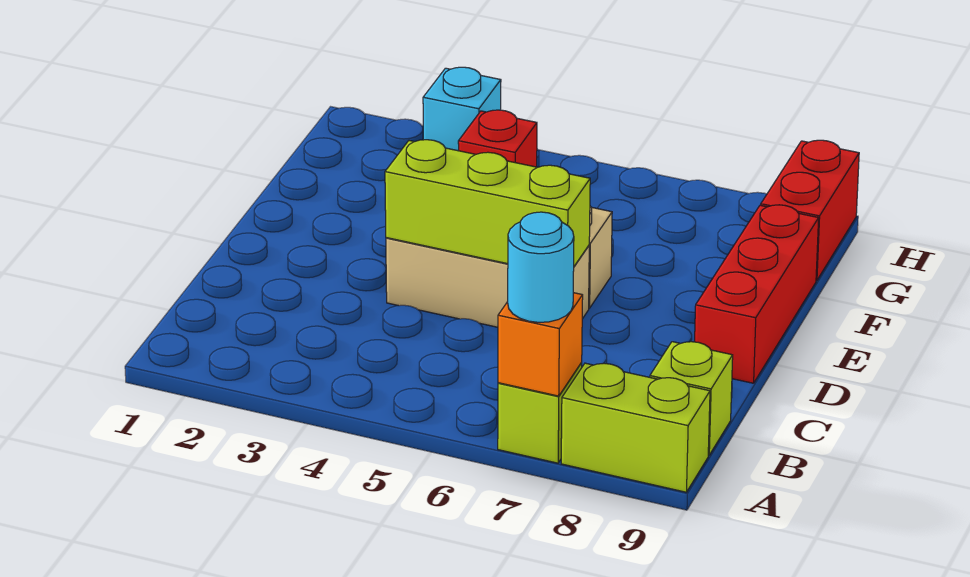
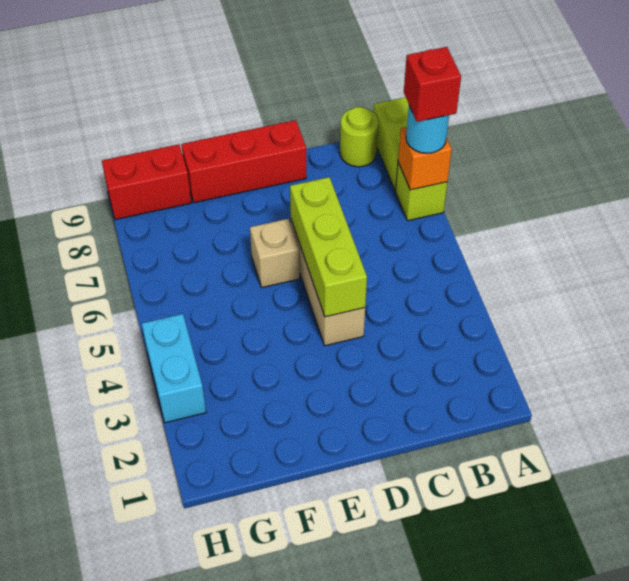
lime brick B9 level 1 -> lime round brick B9 level 1
red brick G4 level 1 -> red brick A7 level 4
cyan brick H3 level 1 -> cyan brick H3:H4 level 1

